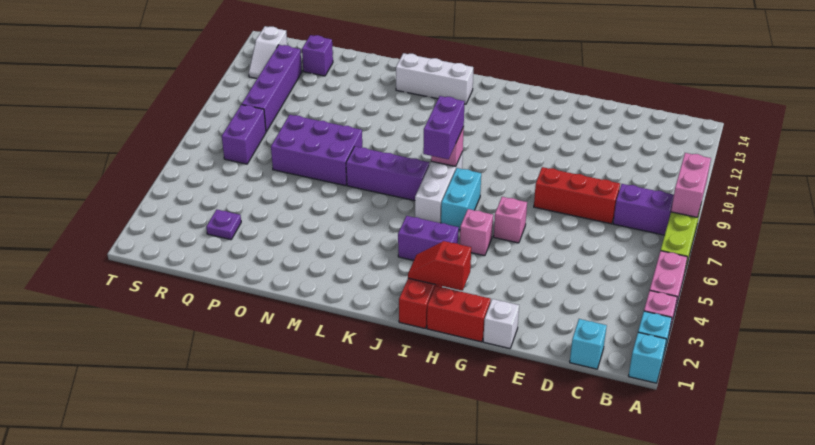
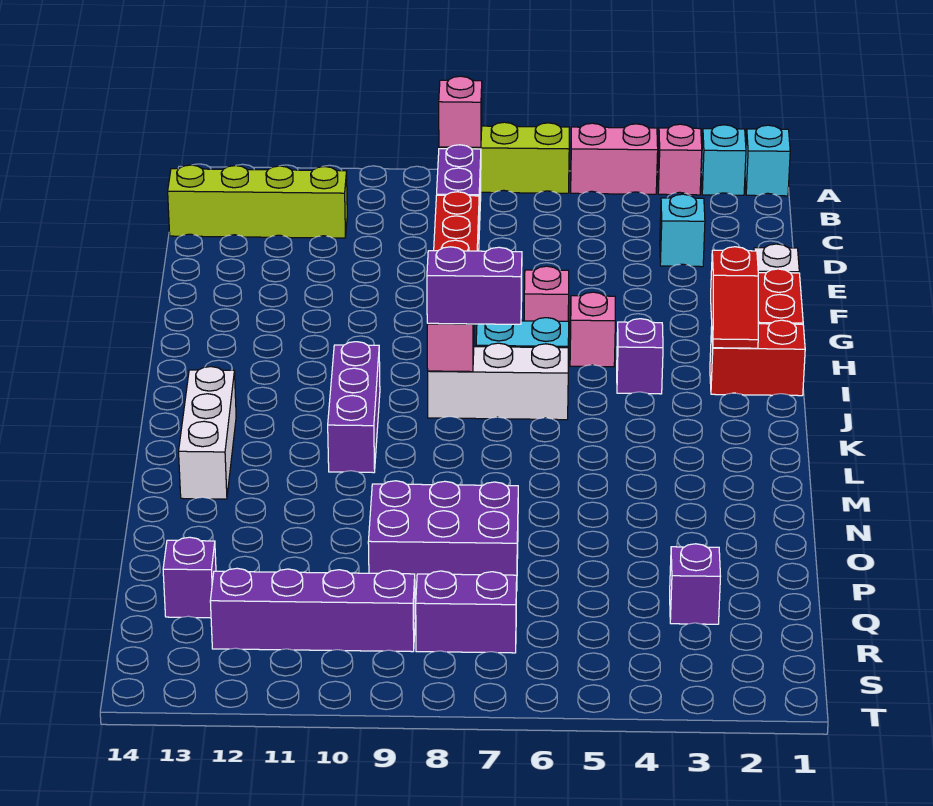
pink brick A8:A9 level 2 -> pink brick A8 level 2
cyan brick C1 level 1 -> cyan brick D3 level 1
none -> lime brick C11:C14 level 1
purple brick I4:J4 level 1 -> purple brick I4 level 1
purple brick K7:M7 level 1 -> purple brick J10:L10 level 1
purple brick N7:P8 level 1 -> purple brick O7:P9 level 1
purple plate Q3 level 1 -> purple brick Q3 level 1
white slope S12:S13 level 1 top 13 -> none

